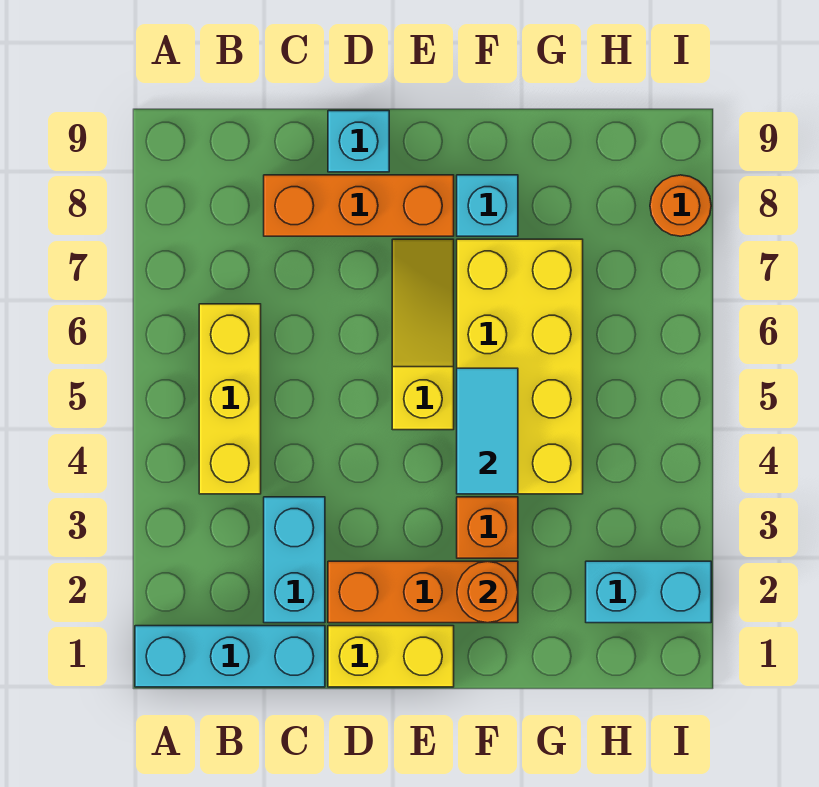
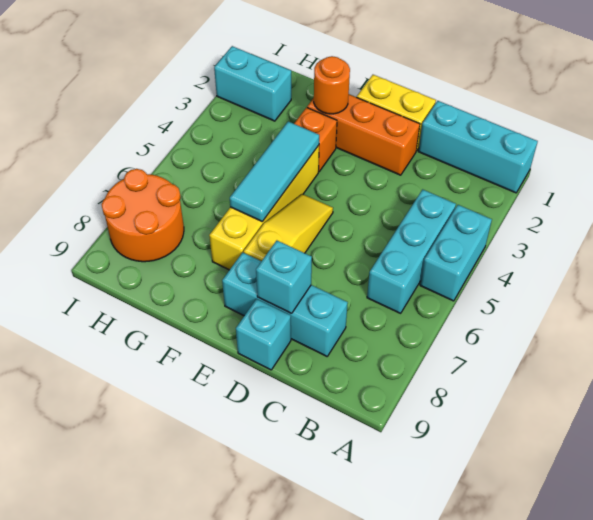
yellow brick B4:B6 level 1 -> cyan brick B4:B6 level 1
cyan brick C2:C3 level 1 -> cyan brick A4:A5 level 1
orange brick C8:E8 level 1 -> cyan brick C8:E8 level 1
yellow slope E5:E7 level 1 top 5 -> yellow slope E5:E7 level 1 top 7
yellow brick F4:G7 level 1 -> yellow brick F4:F7 level 1
cyan tile F4:F5 level 2 -> cyan tile F4:F6 level 2
cyan brick F8 level 1 -> cyan brick D8 level 2
orange round brick I8 level 1 -> orange round brick H7:I8 level 1

